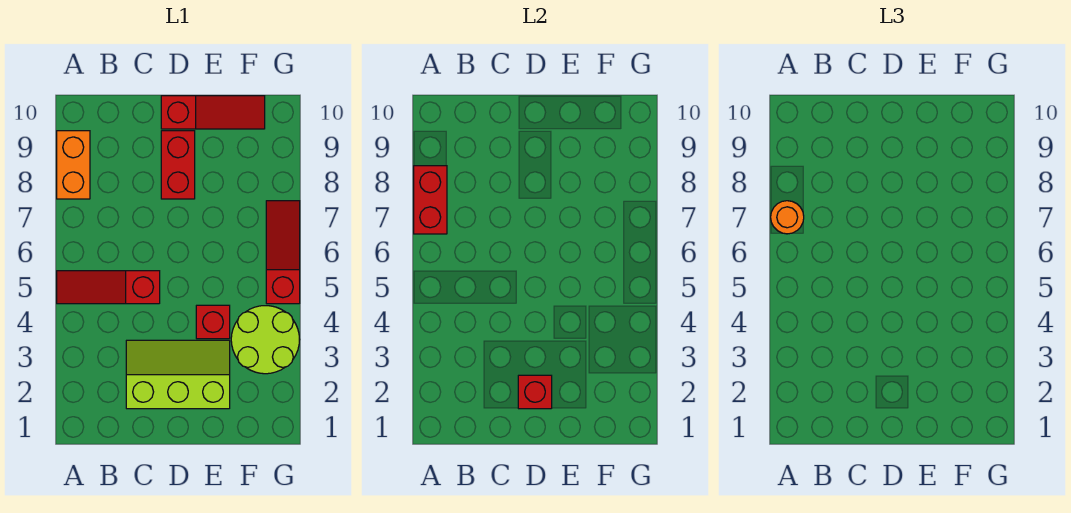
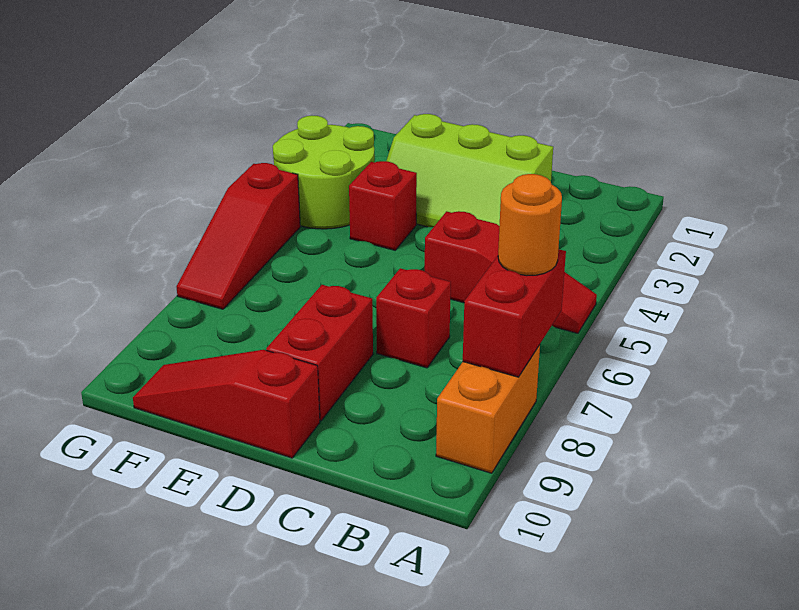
red brick D2 level 2 -> red brick C7 level 1

